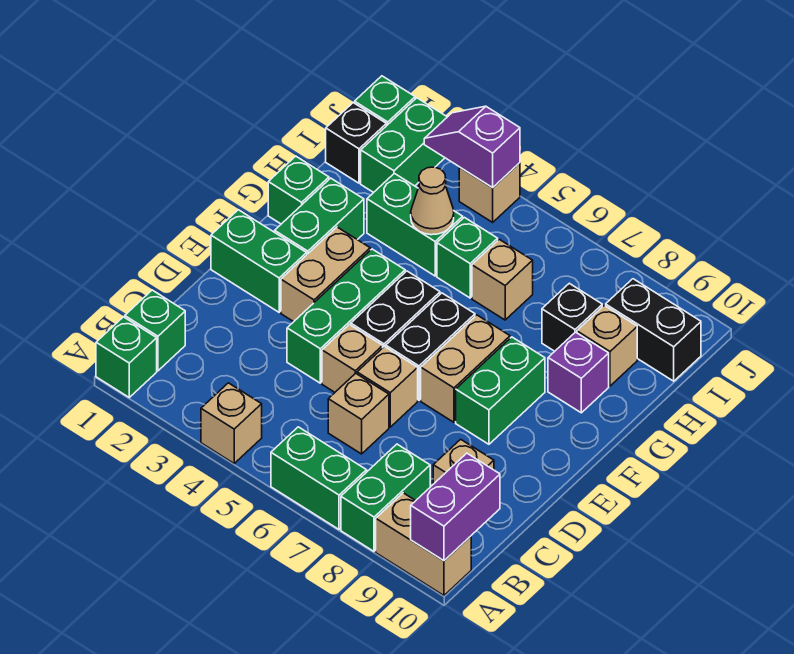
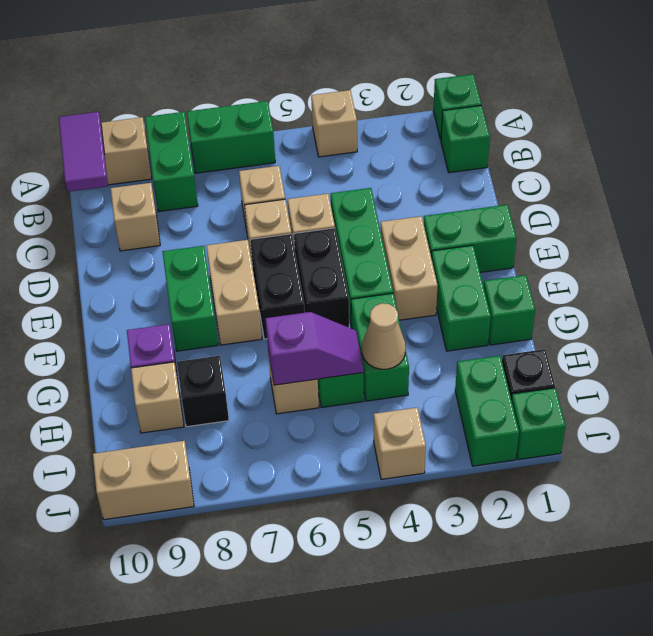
purple brick A10:B10 level 2 -> purple tile A10:B10 level 2
green brick H3:H4 level 1 -> green brick G4:H4 level 1
black brick I9:I10 level 1 -> none
purple slope J3:J4 level 2 top 4 -> purple slope H5:H6 level 2 top 6
none -> tan brick J9:J10 level 1

